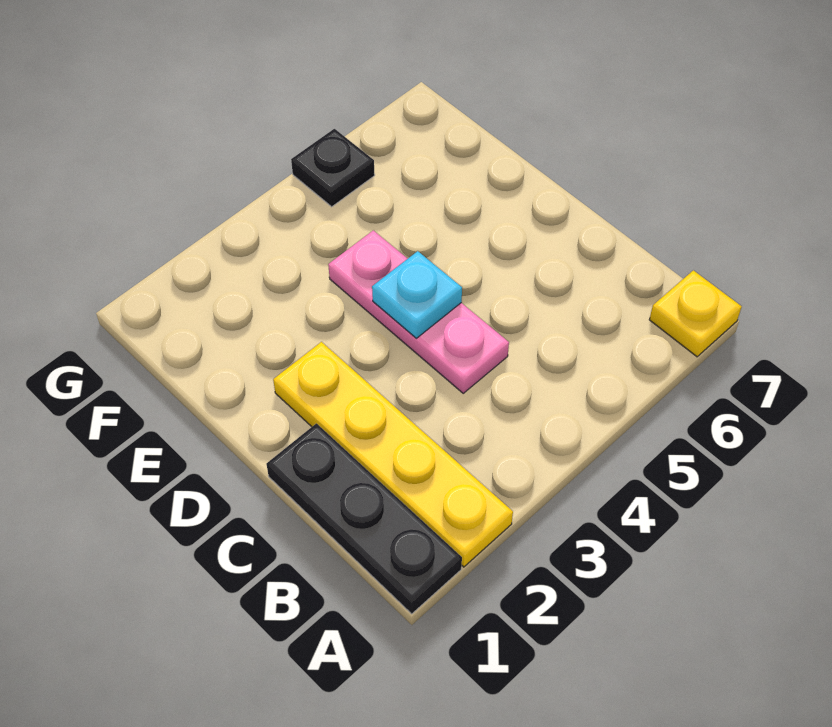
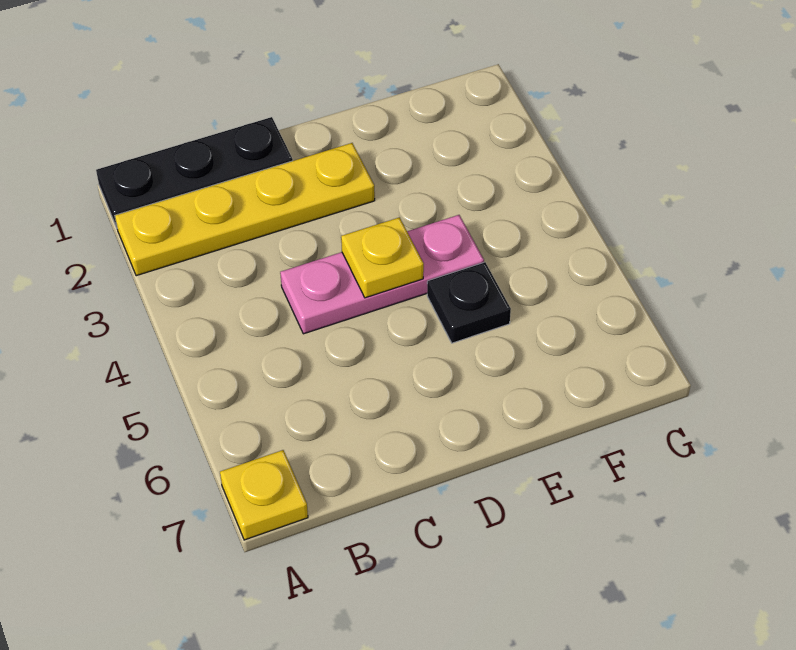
cyan plate D4 level 2 -> yellow plate D4 level 2
black plate G5 level 1 -> black plate E5 level 1

